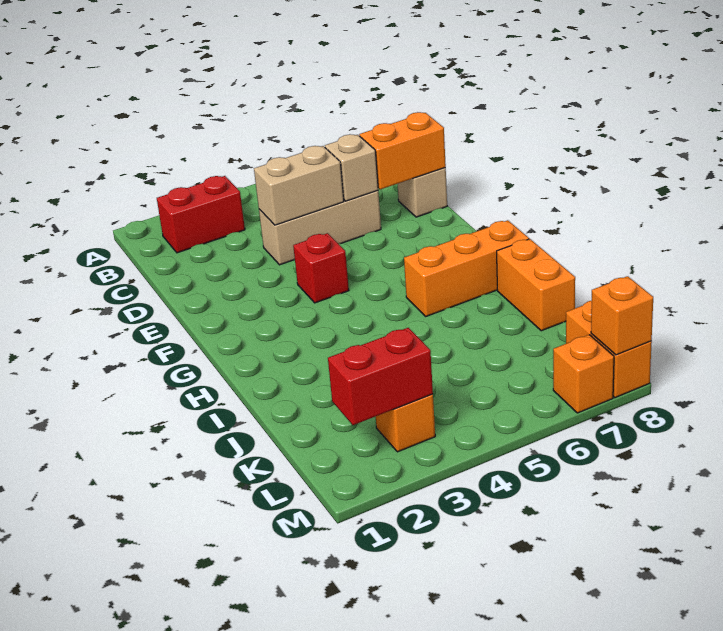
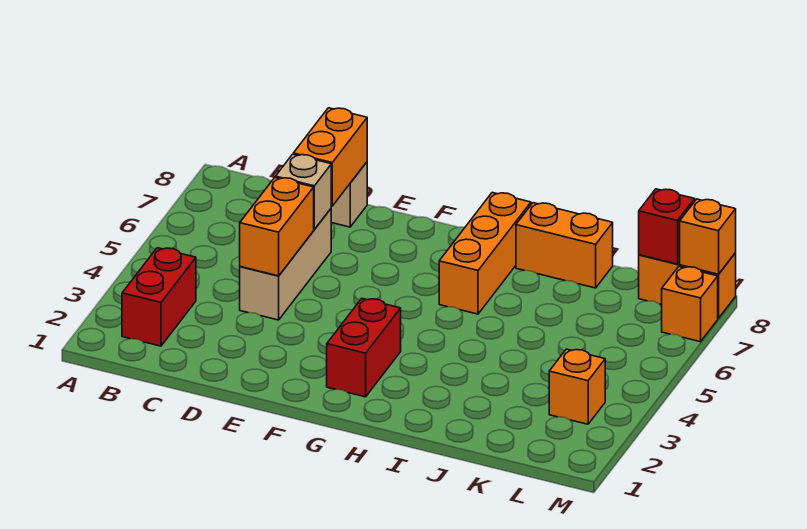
tan brick D4:D5 level 2 -> orange brick D4:D5 level 2
red brick F4 level 1 -> red brick L8 level 2
red brick L2:L3 level 2 -> red brick G2:G3 level 1

